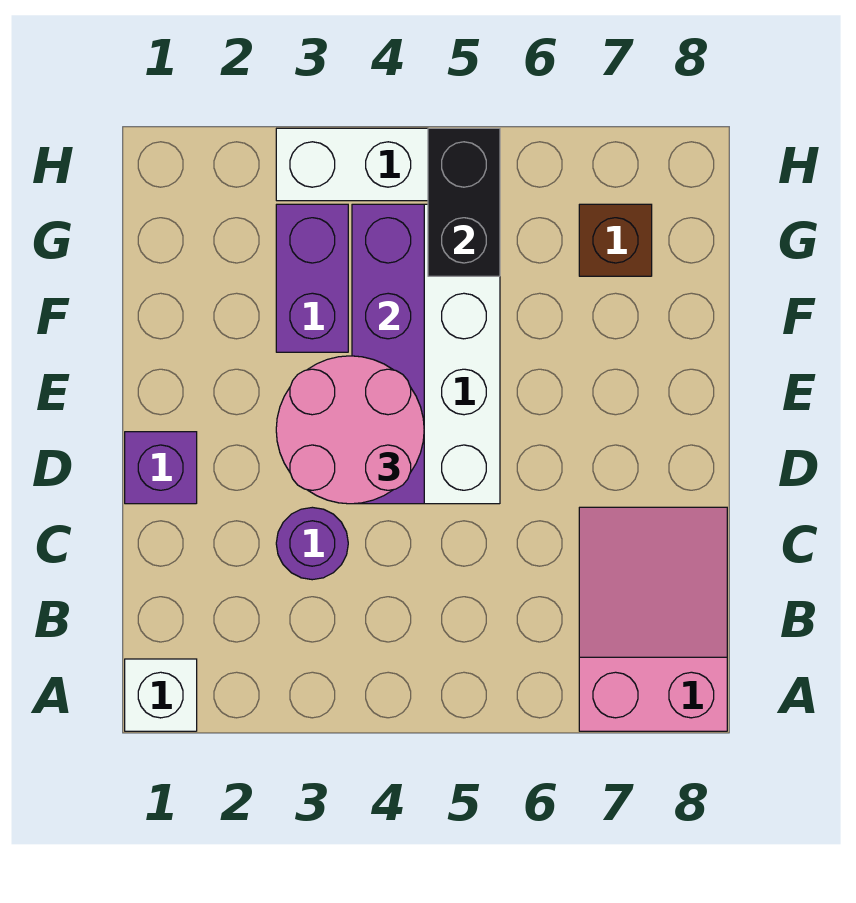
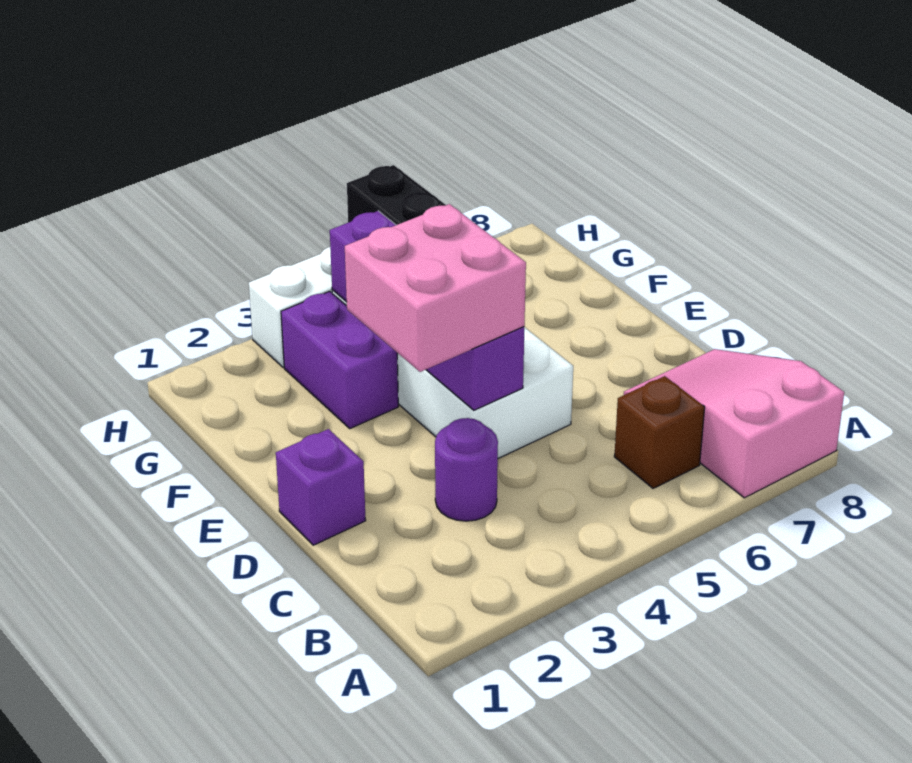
white brick A1 level 1 -> none
pink round brick D3:E4 level 3 -> pink brick D3:E4 level 3
brown brick G7 level 1 -> brown brick B6 level 1

